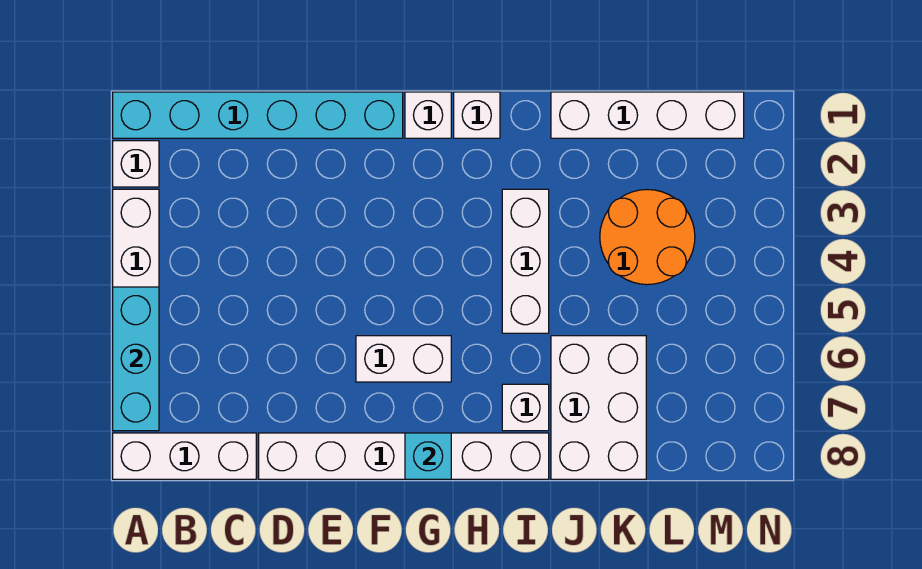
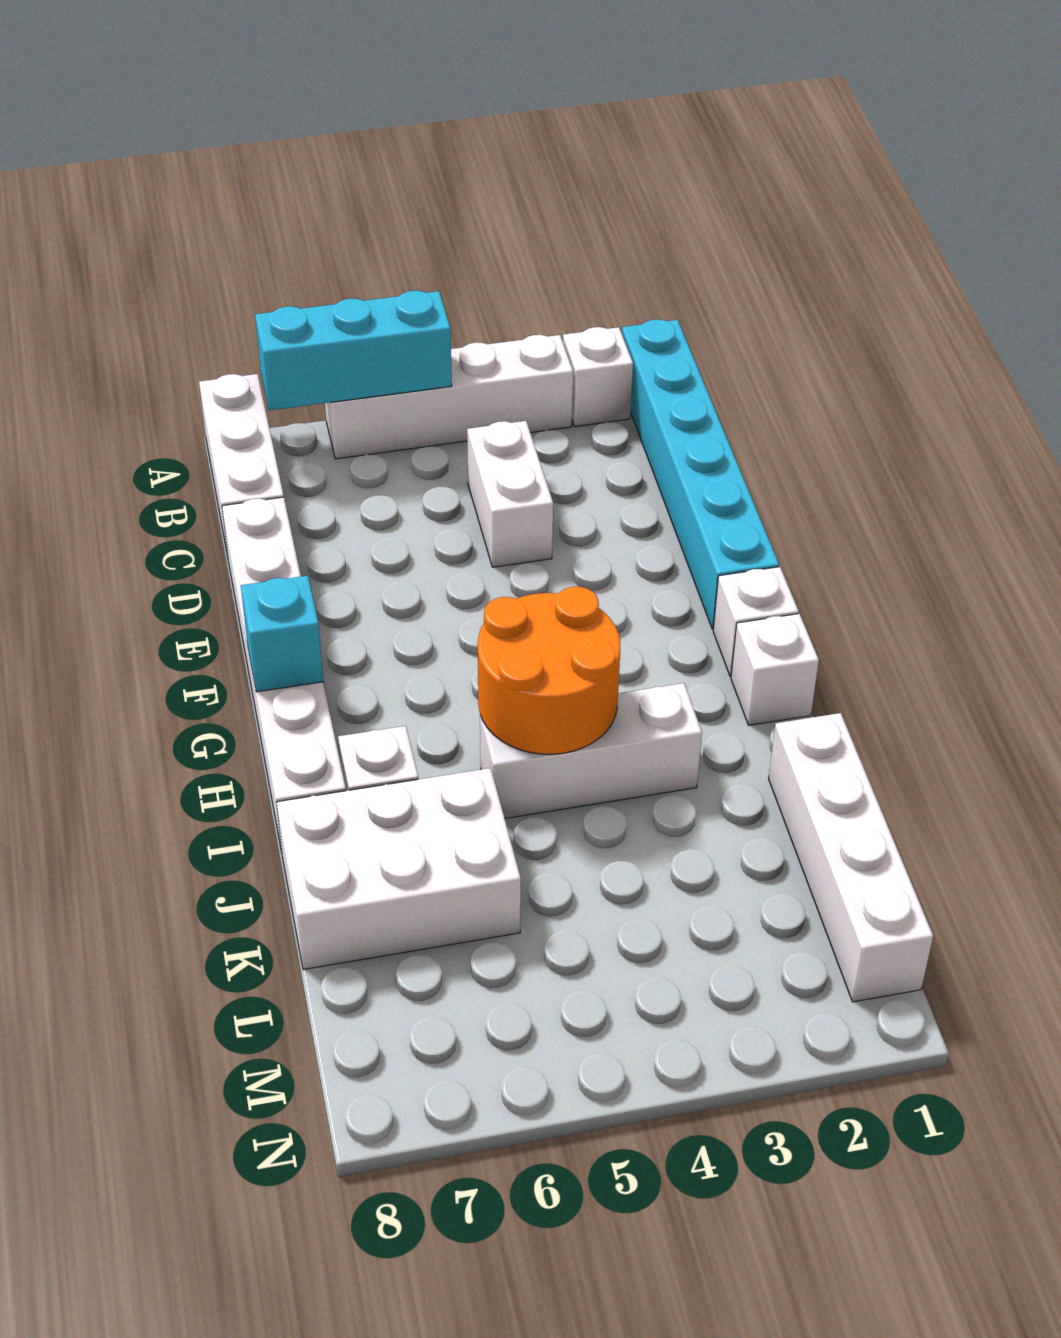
white brick F6:G6 level 1 -> white brick C4:D4 level 1
orange round brick K3:L4 level 1 -> orange round brick H4:I5 level 2

